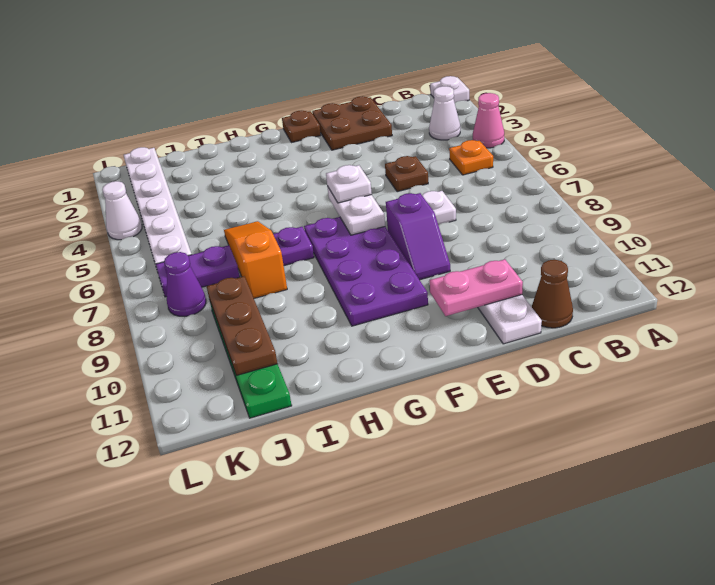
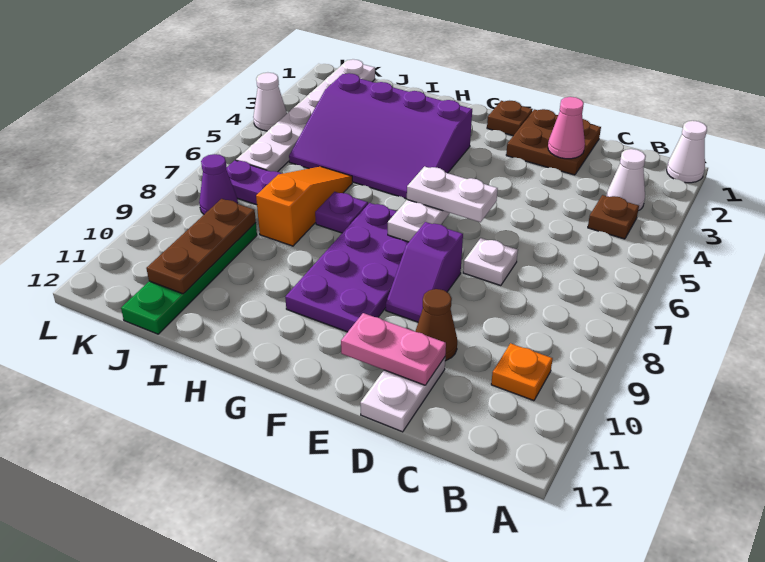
white plate A1 level 1 -> white cone A1 level 1
pink cone A4 level 1 -> pink cone D2 level 2
orange plate B5 level 1 -> orange plate B10 level 1
brown cone C12 level 1 -> brown cone D10 level 1
brown plate D5 level 1 -> brown plate B4 level 1
white plate F6 level 3 -> white plate E6:F6 level 3
none -> purple slope G3:J5 level 1 top 3

